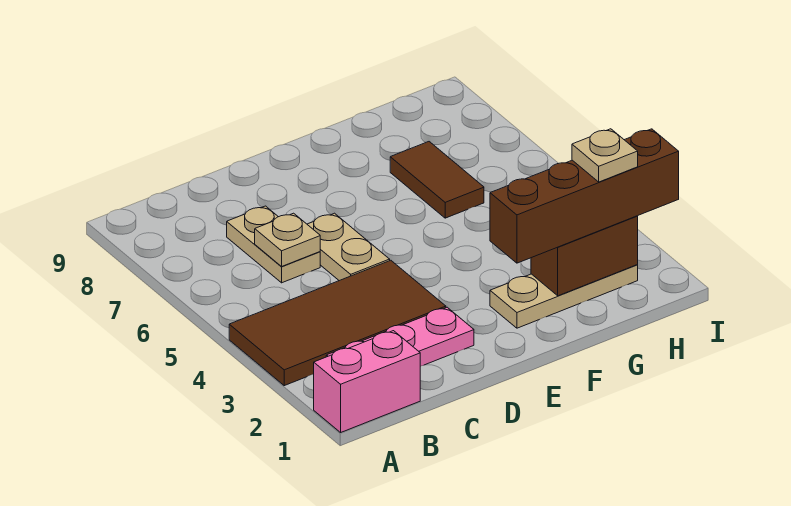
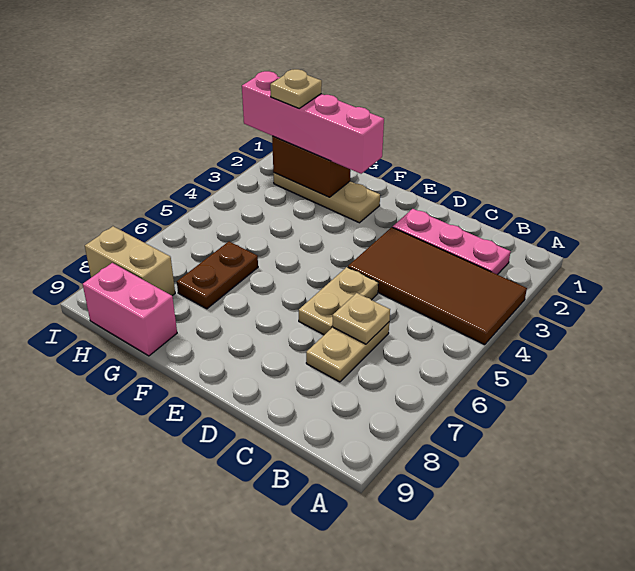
pink brick A1:B1 level 1 -> pink brick G9:H9 level 1
brown brick F2:I2 level 3 -> pink brick F2:I2 level 3
brown tile G6:G7 level 1 -> brown plate G6:G7 level 1
none -> tan brick H8:I8 level 1

